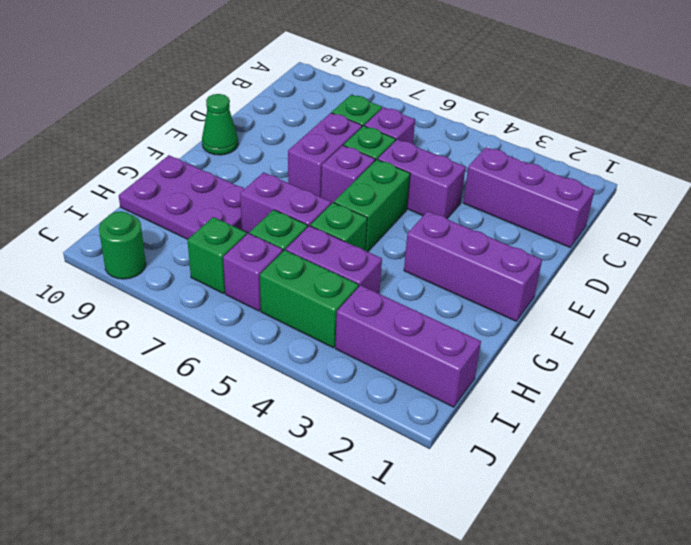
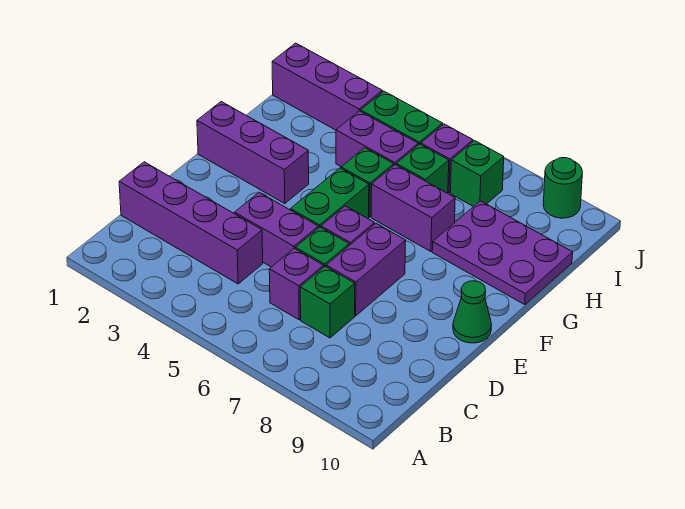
purple brick C1:C3 level 1 -> purple brick C1:C4 level 1

